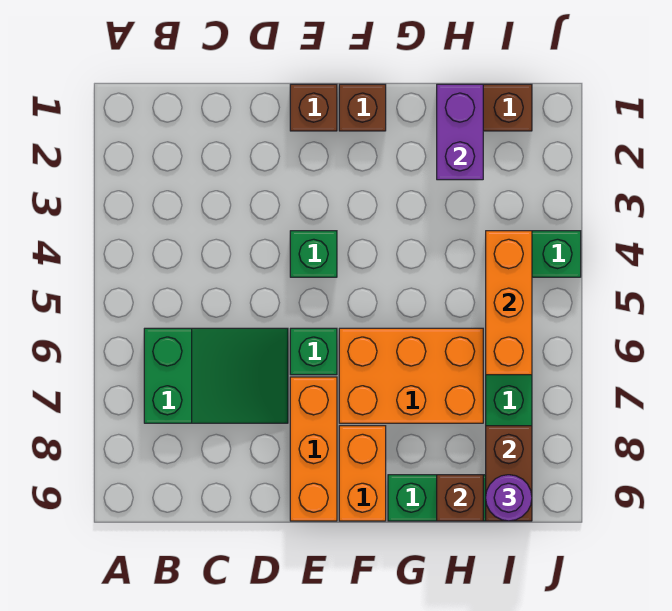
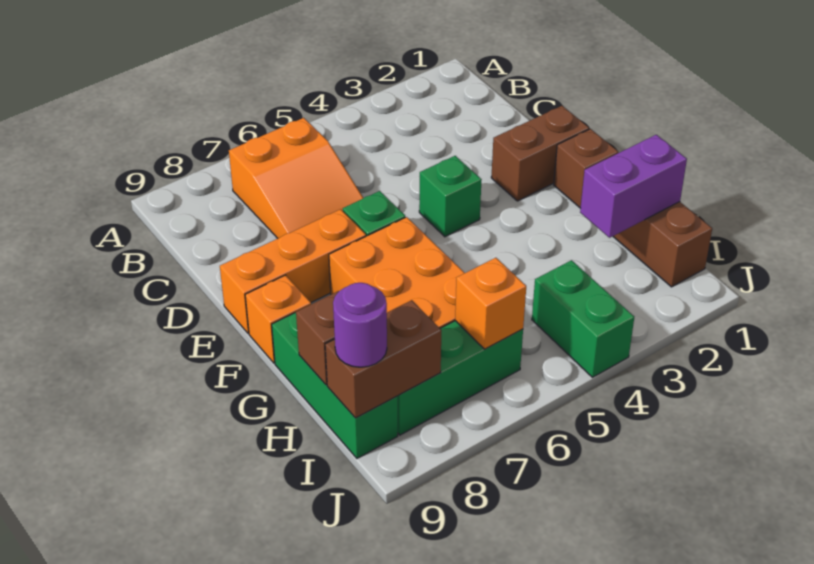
green slope B6:D7 level 1 top B -> orange slope B6:D7 level 1 top B
brown brick E1 level 1 -> brown brick E1:E2 level 1
orange brick F8:F9 level 1 -> orange brick F9 level 1
orange brick I4:I6 level 2 -> orange brick I6 level 2

